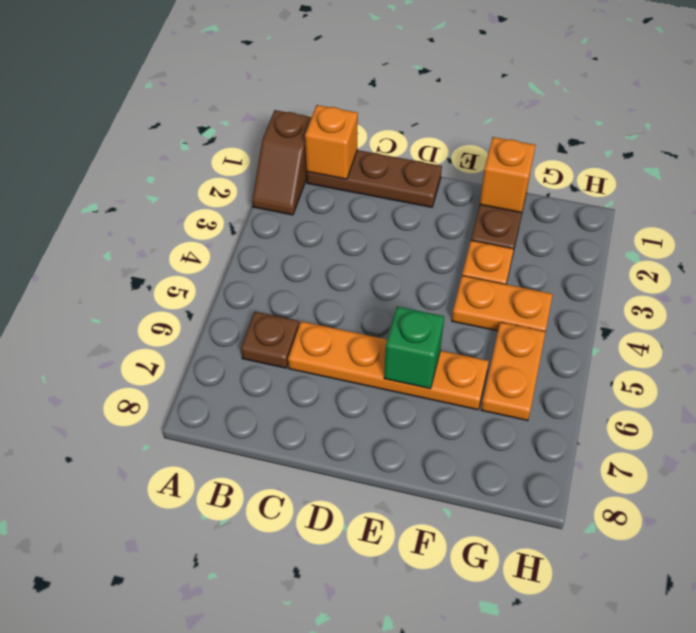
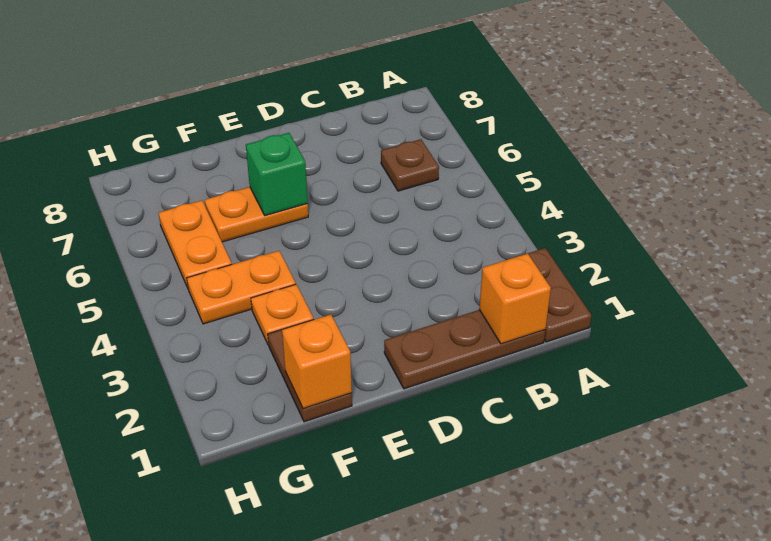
brown slope A1:A2 level 1 top 1 -> brown plate A1:A2 level 1
orange plate C6:F6 level 1 -> orange plate E6:F6 level 1

